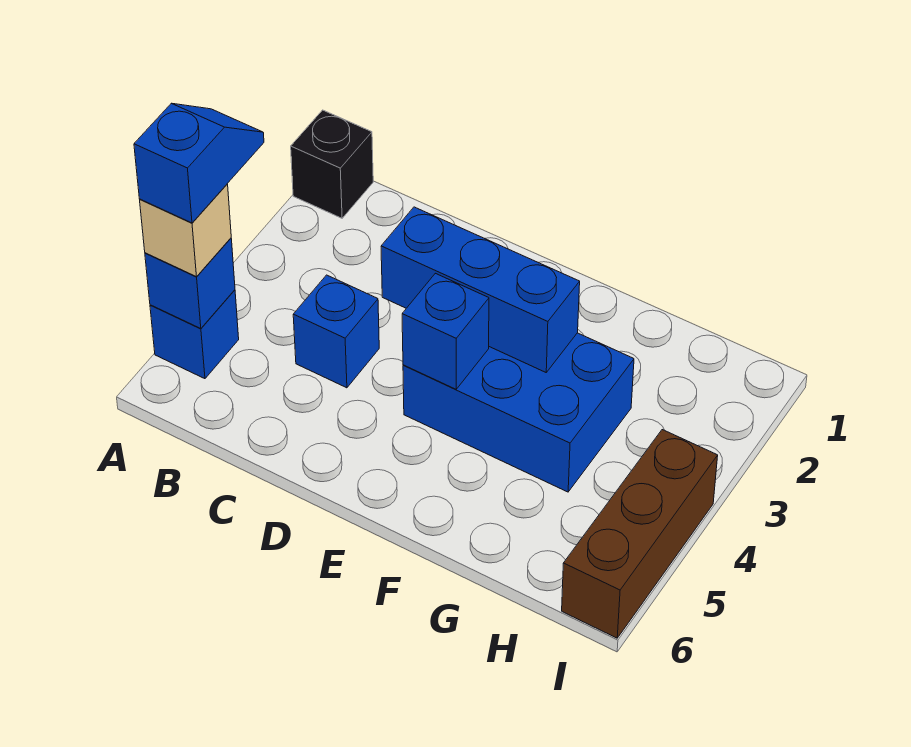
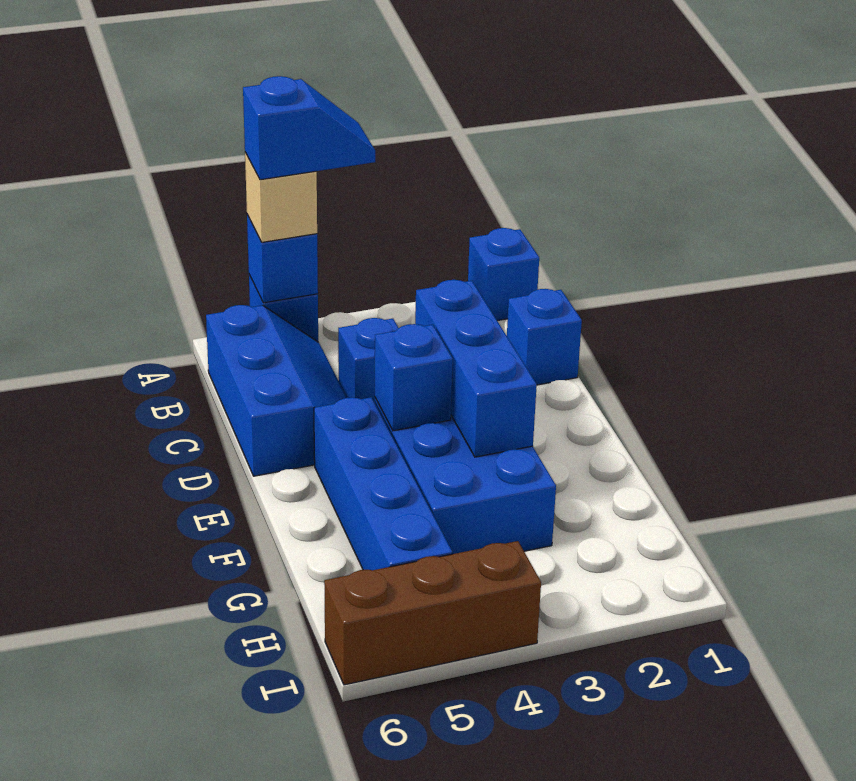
black brick A1 level 1 -> blue brick A1 level 1
none -> blue slope B5:D6 level 1 top 6
none -> blue brick C1 level 1
none -> blue brick E5:H5 level 1

